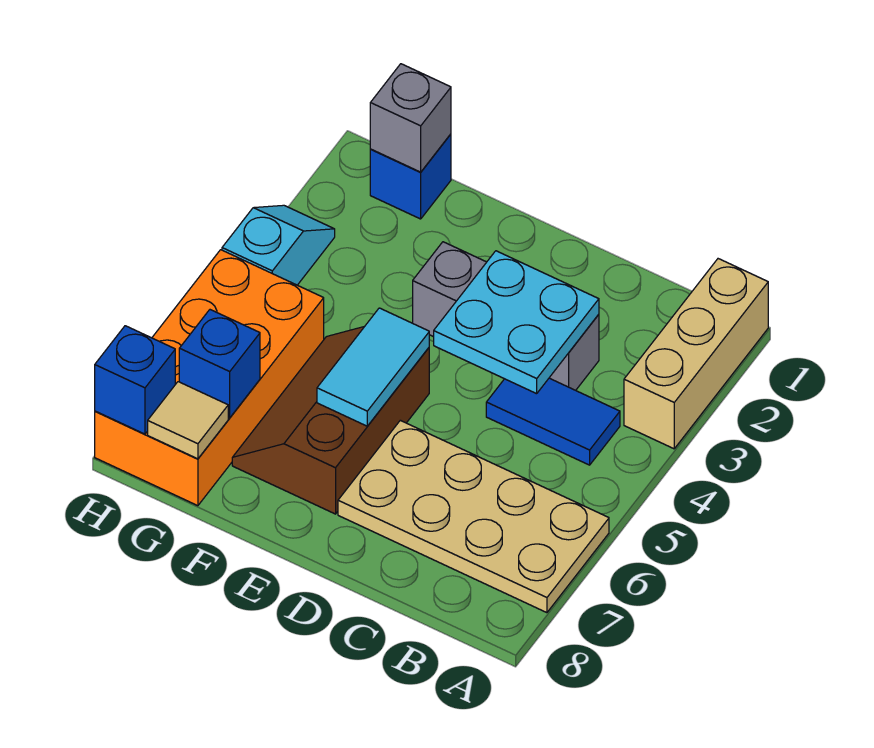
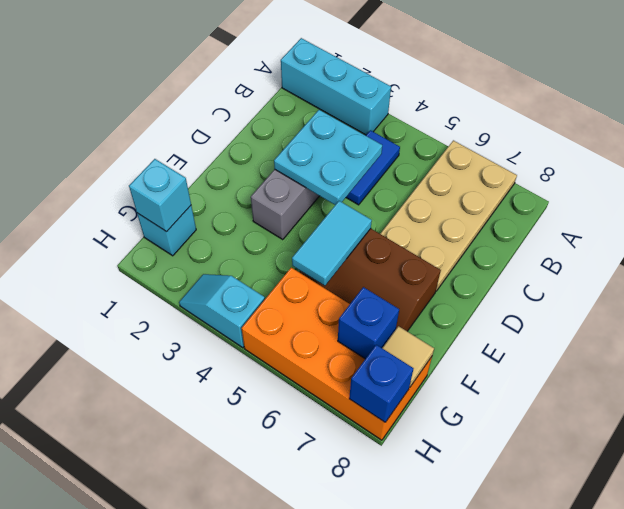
tan brick A1:A3 level 1 -> cyan brick A1:A3 level 1
cyan tile E5:E6 level 2 -> cyan tile E5:F5 level 2
blue brick G1 level 1 -> cyan brick G1 level 1
grey brick G1 level 2 -> cyan brick G1 level 2

